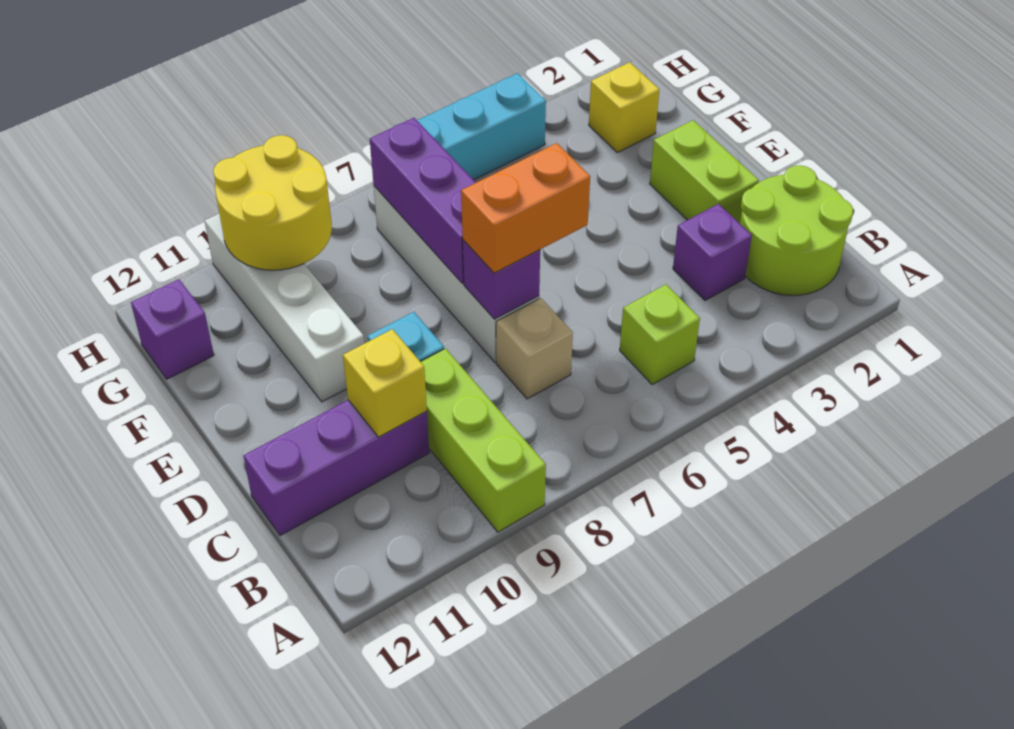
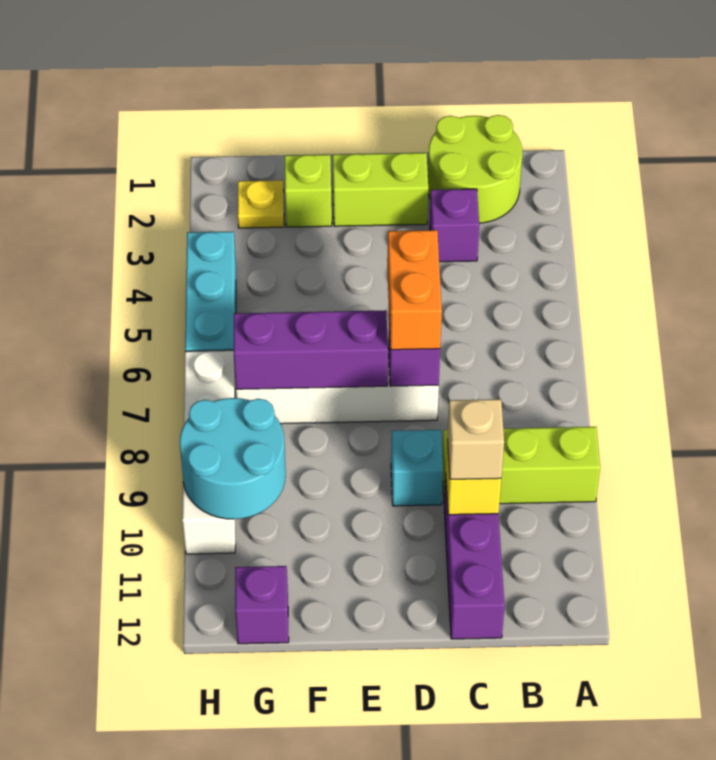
lime brick B5 level 1 -> lime brick F2 level 1
tan brick C7 level 1 -> tan brick C10 level 3
white brick E10:H10 level 1 -> white brick H7:H10 level 1
yellow brick G2 level 1 -> yellow plate G2 level 1
yellow round brick G9:H10 level 2 -> cyan round brick G9:H10 level 2

